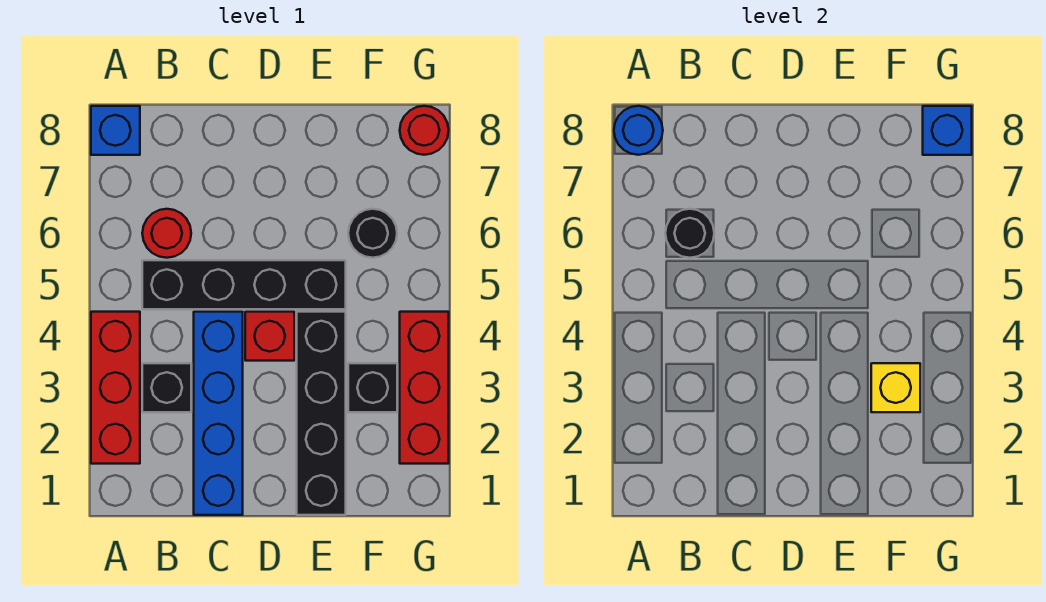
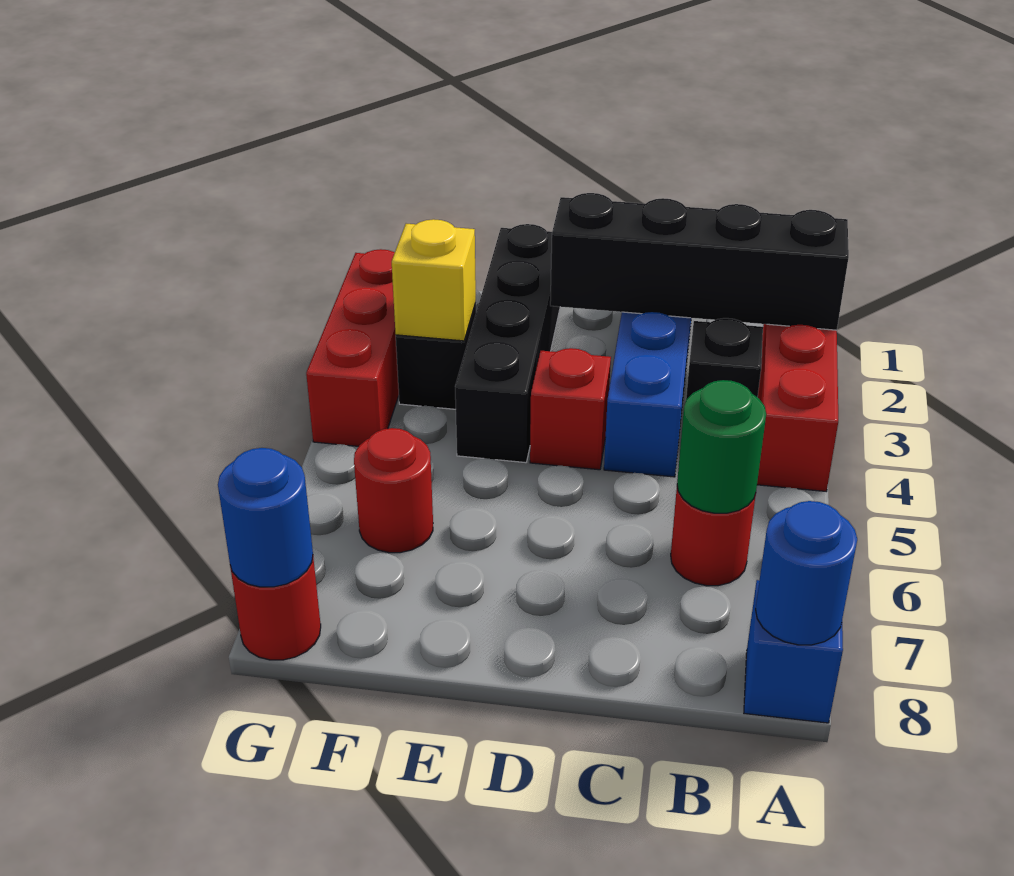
black brick B5:E5 level 1 -> black brick A2:D2 level 2
black round brick B6 level 2 -> green round brick B6 level 2
black round brick F6 level 1 -> red round brick F6 level 1
blue brick G8 level 2 -> blue round brick G8 level 2

